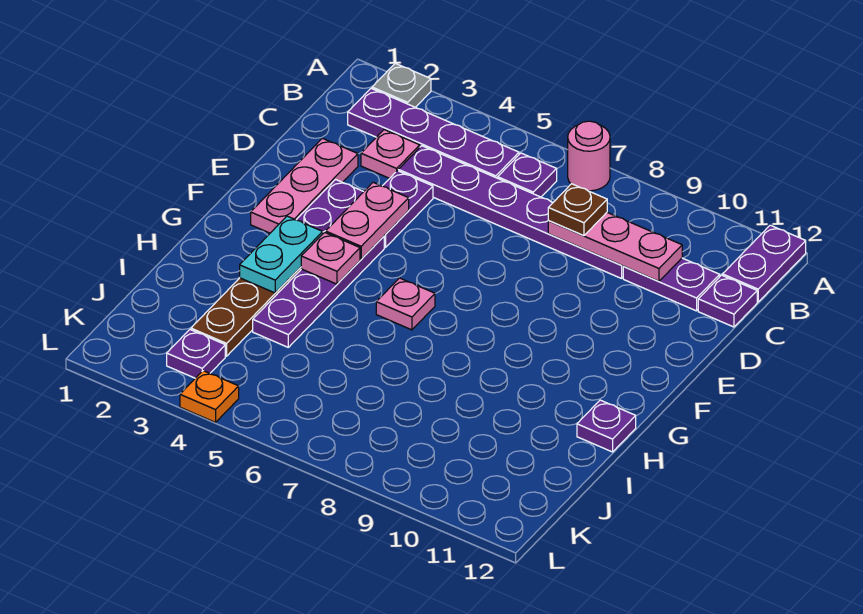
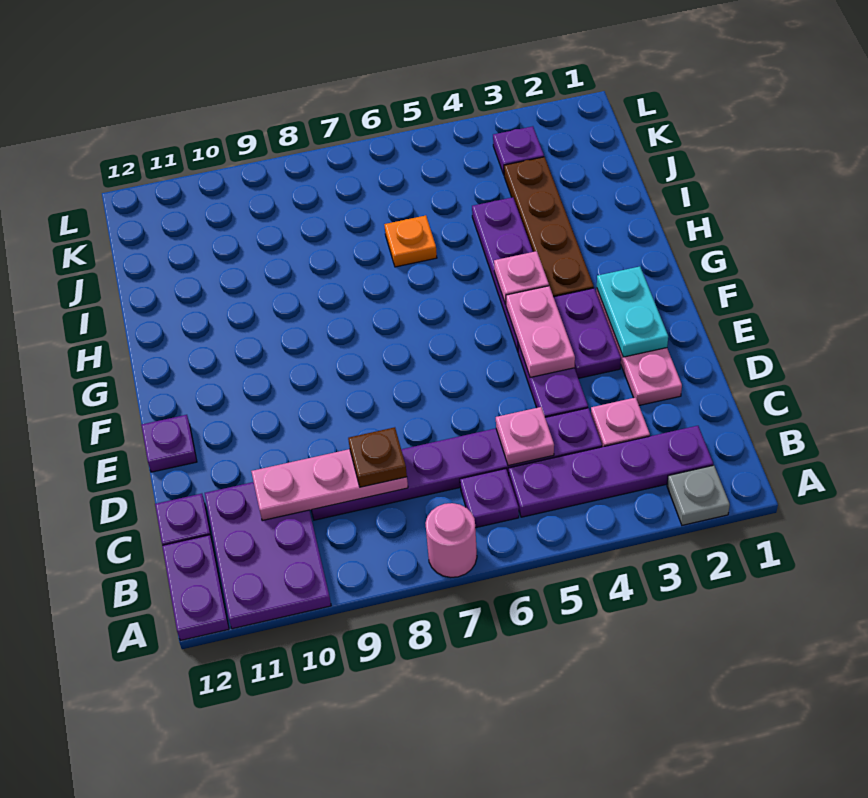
purple plate C10:C11 level 1 -> purple plate A10:C11 level 1
cyan plate G3:H3 level 2 -> cyan plate E2:F2 level 2
pink plate G6 level 1 -> pink plate C5 level 2
purple plate H12 level 1 -> purple plate E12 level 1
orange plate L4 level 1 -> orange plate I6 level 1

